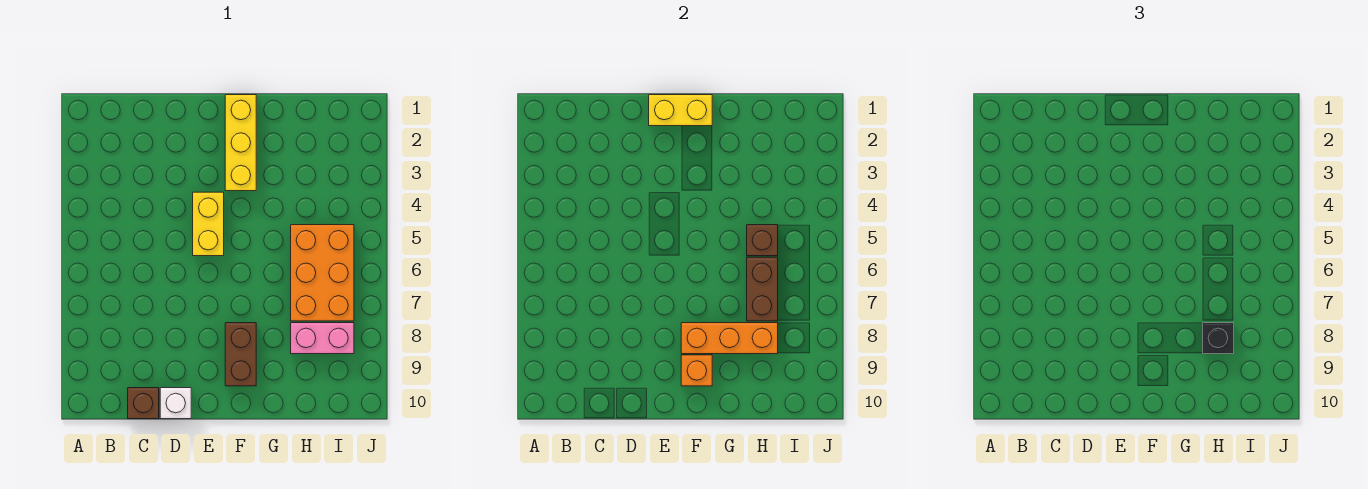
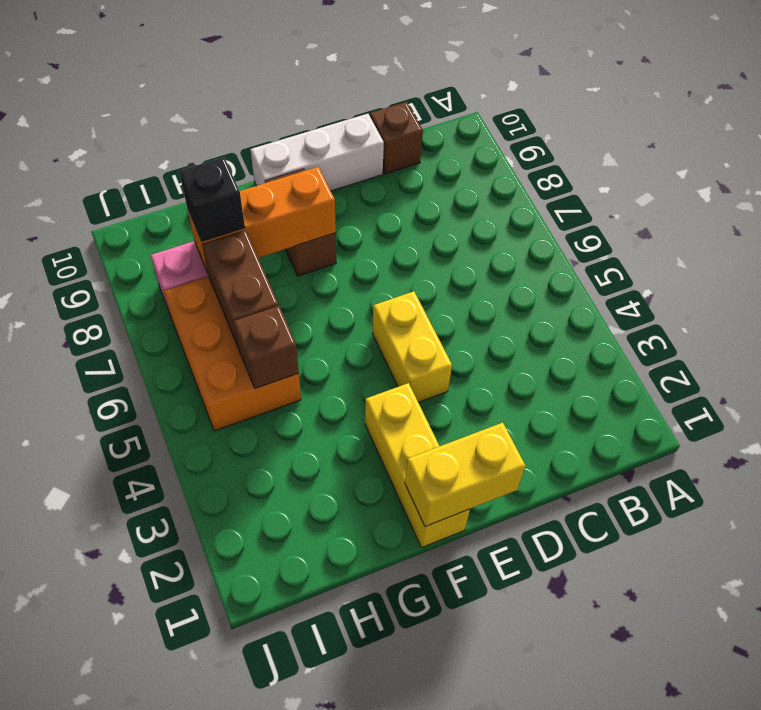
white brick D10 level 1 -> white brick D10:F10 level 1
orange brick F9 level 2 -> none

